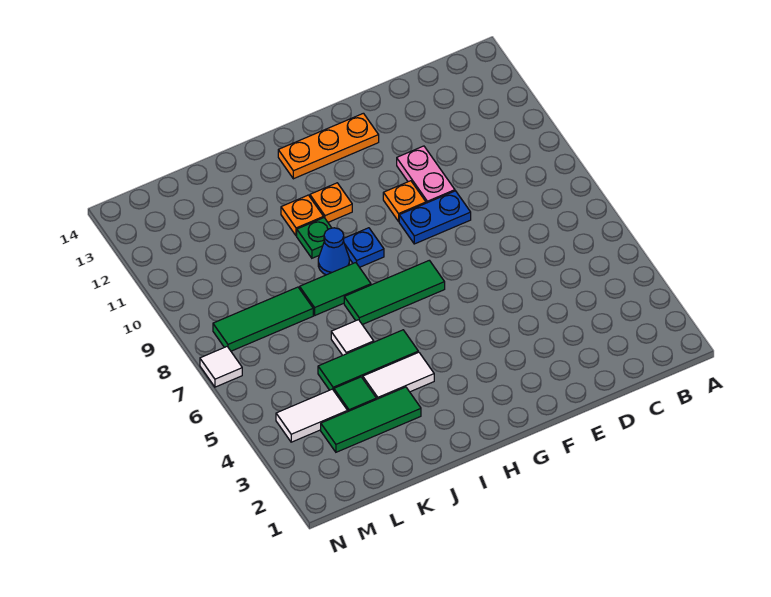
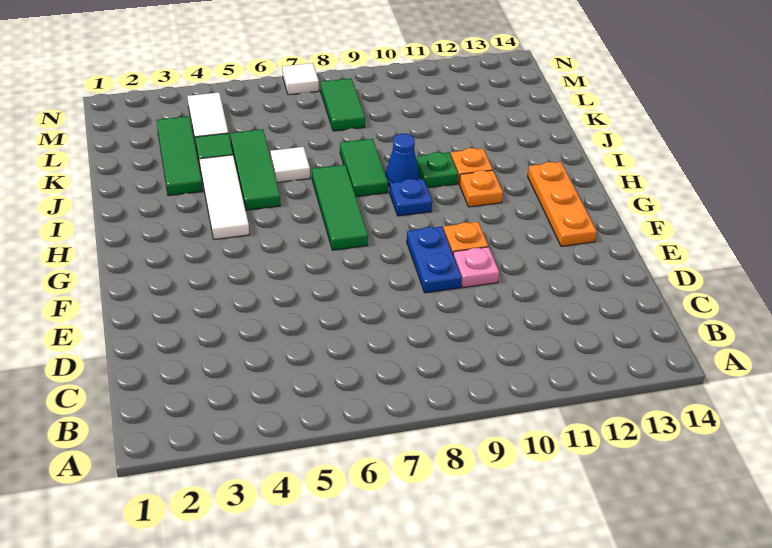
pink plate E10:E11 level 1 -> pink plate E10 level 1
white tile I4:J4 level 1 -> white tile H4:J4 level 1
green tile K8:M8 level 1 -> green tile L8:M8 level 1

